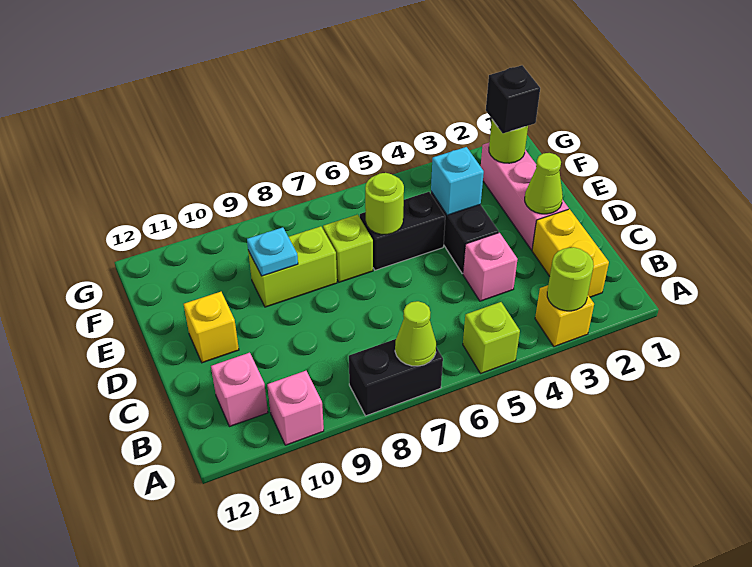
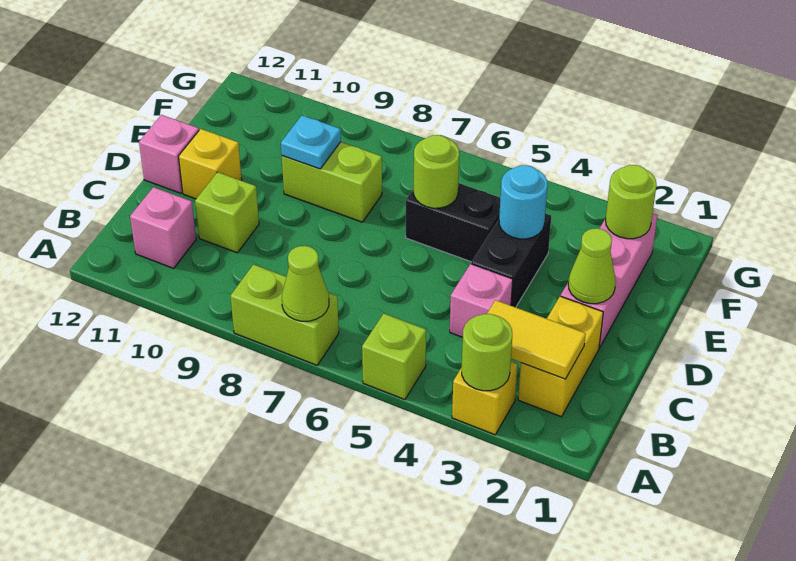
black brick A7:A8 level 1 -> lime brick A7:A8 level 1
pink brick A10 level 1 -> pink brick D12 level 1
none -> yellow tile B2:B3 level 2
cyan brick E4 level 2 -> cyan round brick E4 level 2
lime brick E7 level 1 -> lime brick C10 level 1
black brick F2 level 3 -> none

